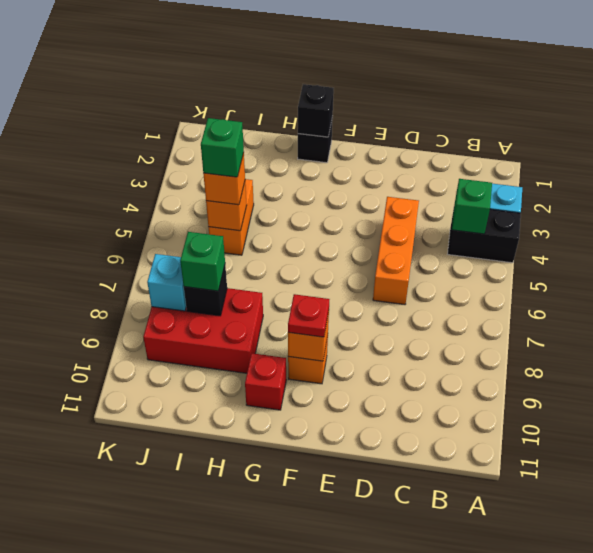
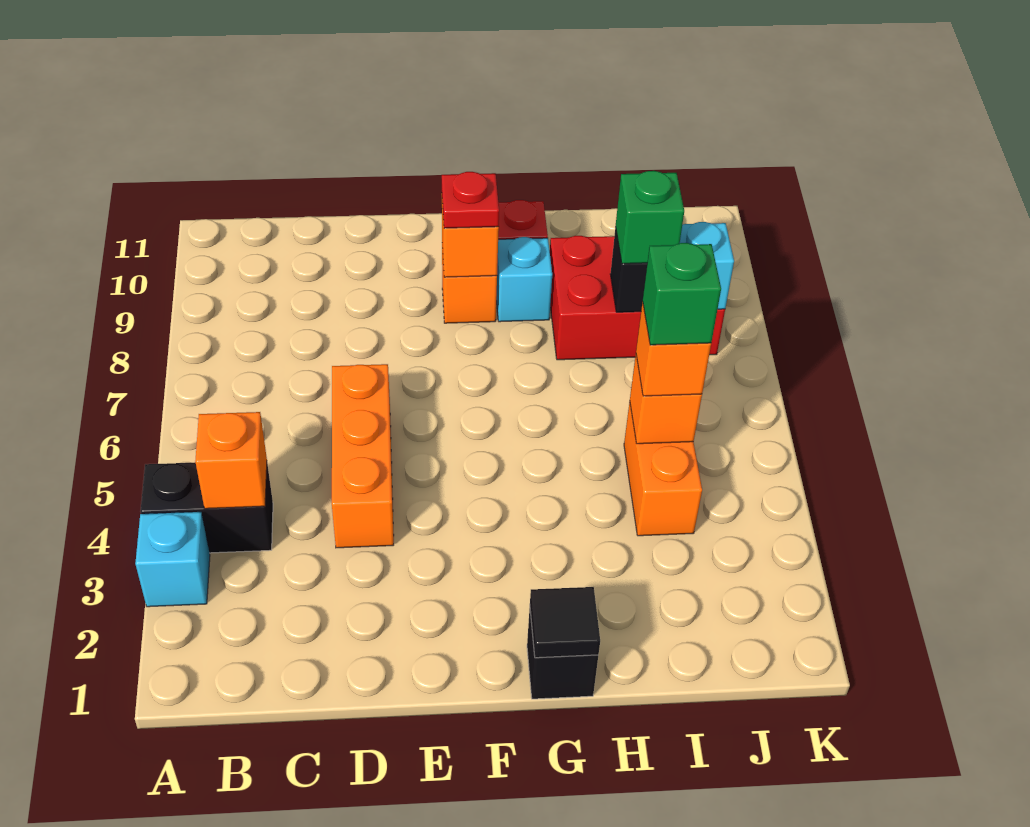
green brick B4 level 2 -> orange brick B4 level 2
black brick G1 level 2 -> black tile G1 level 2
none -> cyan brick G9 level 1

